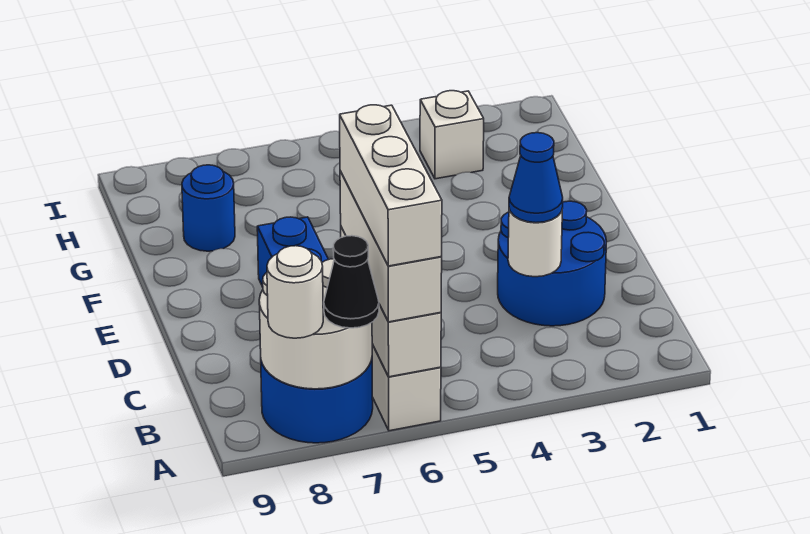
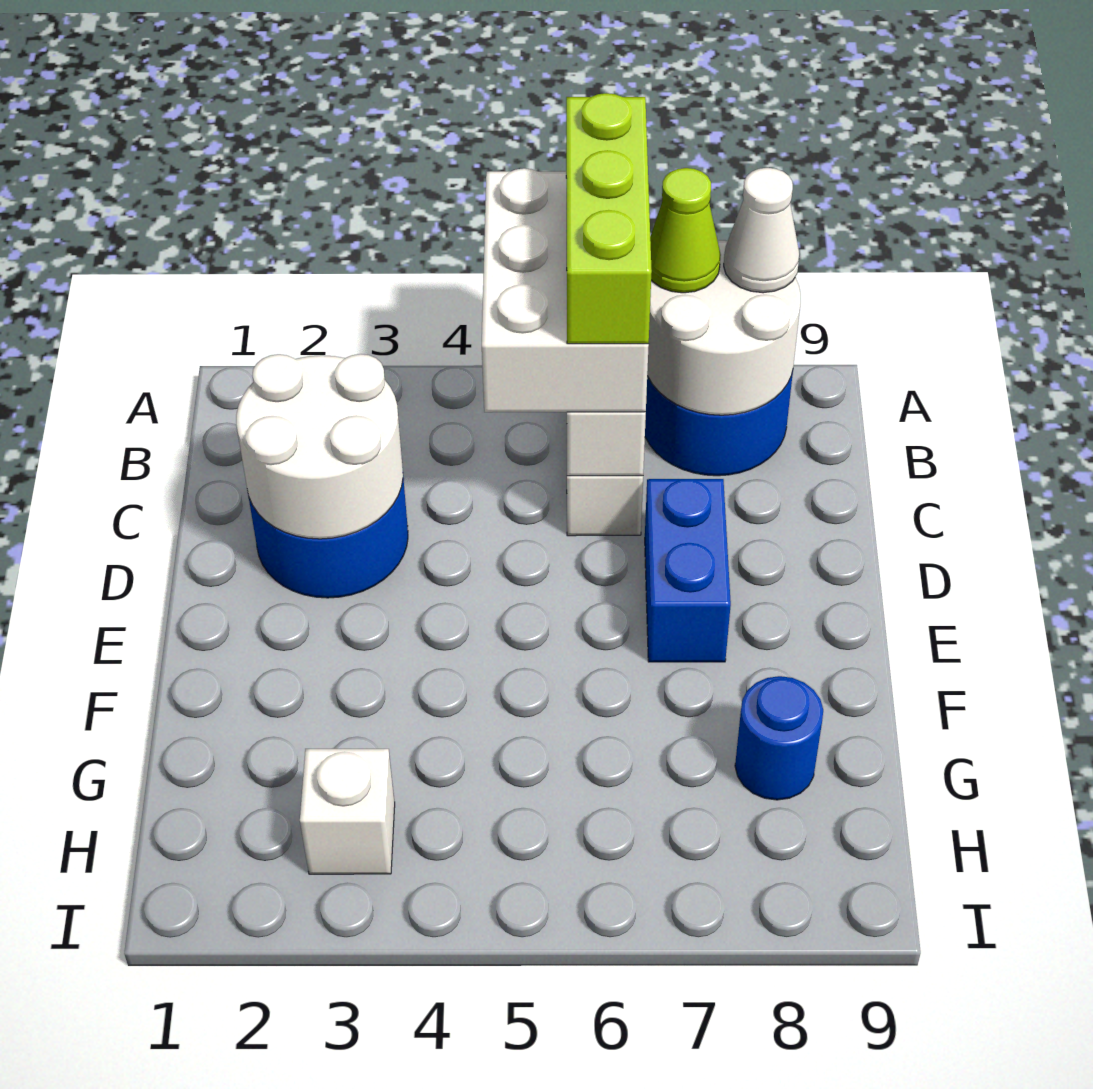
white brick A6:C6 level 3 -> white brick A5:C6 level 3
white brick A6:C6 level 4 -> lime brick A6:C6 level 4
black cone A7 level 3 -> lime cone A7 level 3
white round brick A8 level 3 -> white cone A8 level 3
white round brick C3 level 2 -> white round brick C2:D3 level 2
blue cone C3 level 3 -> none

